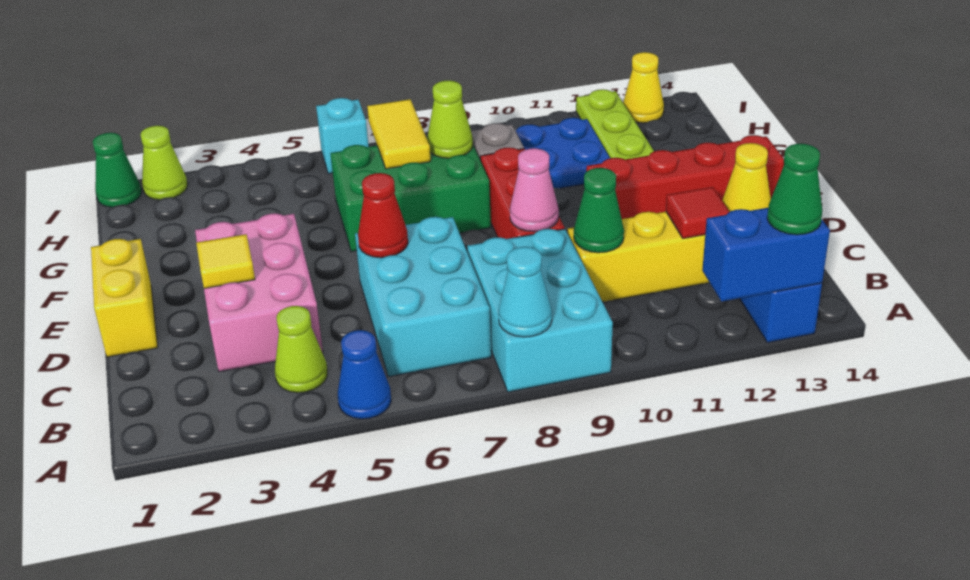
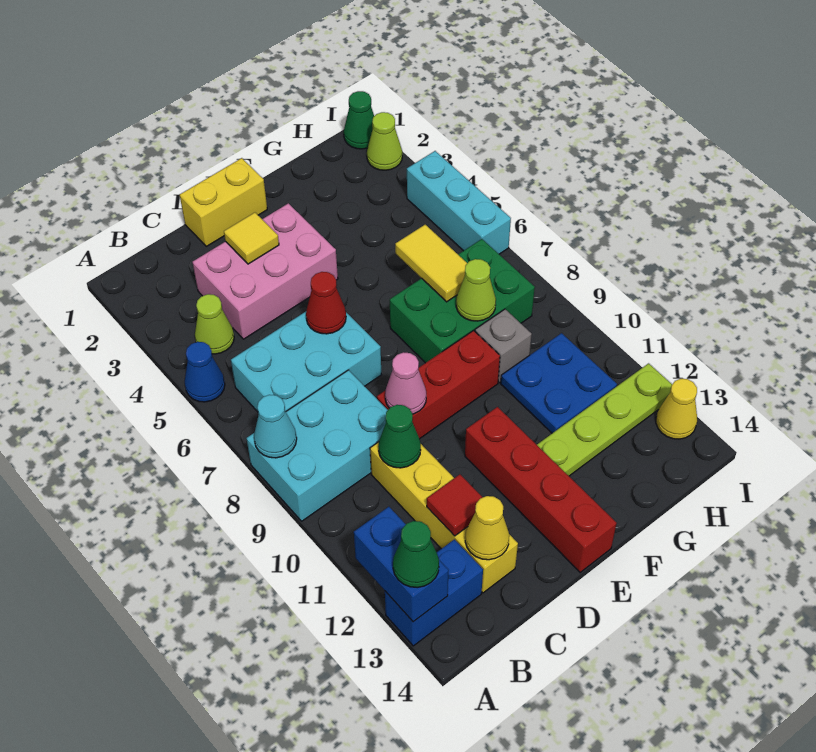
green brick F6:G8 level 1 -> green brick F7:H8 level 1
yellow tile G7:H7 level 2 -> yellow tile G6:G7 level 2
cyan brick I6 level 1 -> cyan brick I4:I6 level 1

